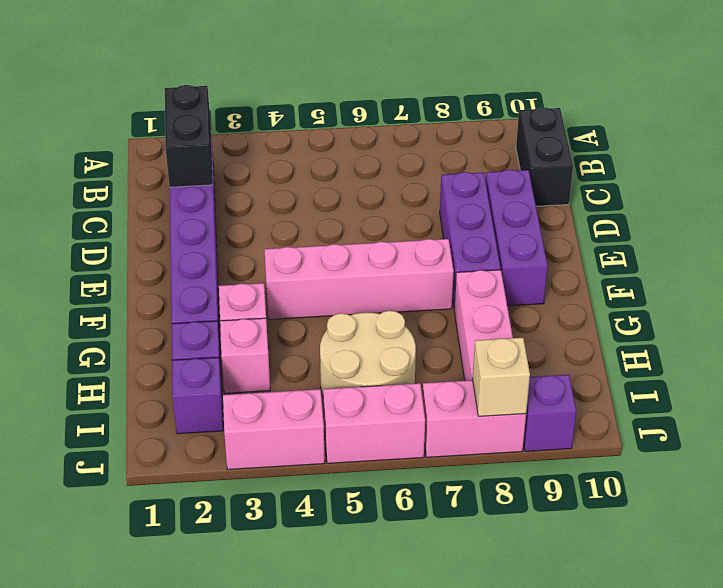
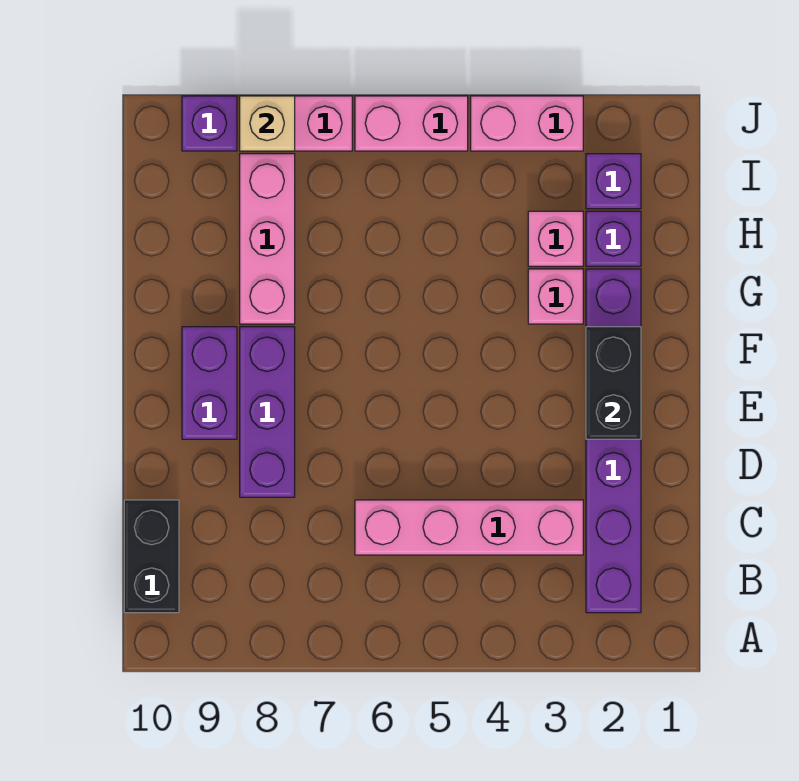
black brick B2:C2 level 2 -> black brick E2:F2 level 2
purple brick D9:F9 level 1 -> purple brick E9:F9 level 1
pink brick F4:F7 level 1 -> pink brick C3:C6 level 1
tan round brick H5:I6 level 1 -> none

